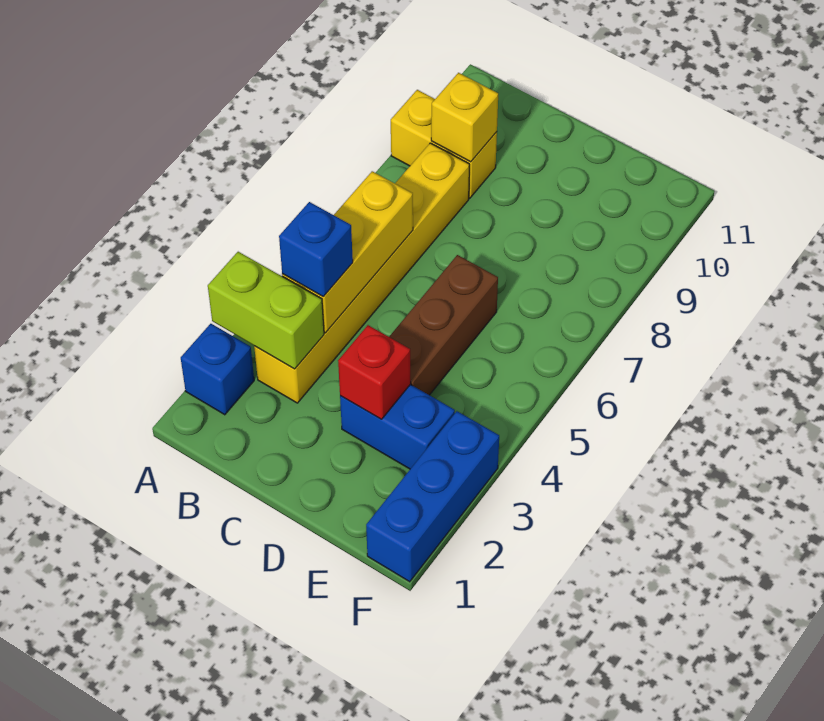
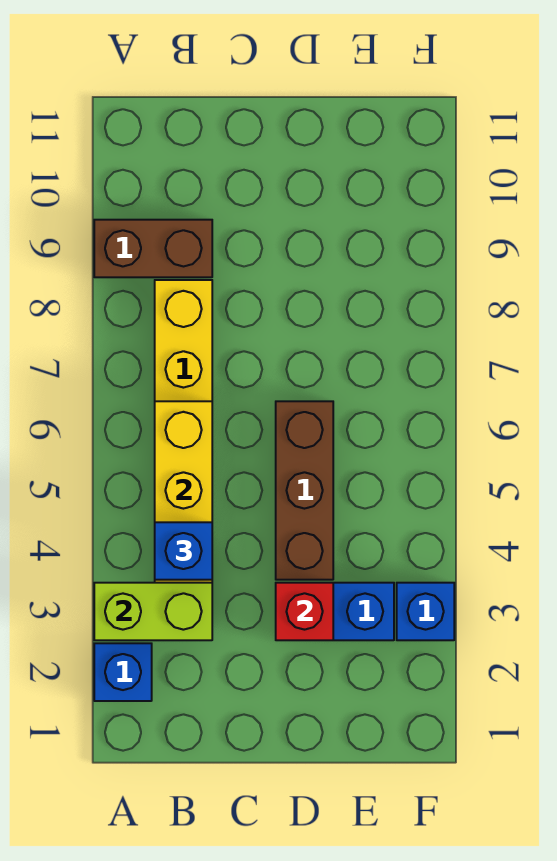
yellow brick A9:B9 level 1 -> brown brick A9:B9 level 1
yellow brick B9 level 2 -> none
blue brick F1:F3 level 1 -> blue brick F3 level 1

